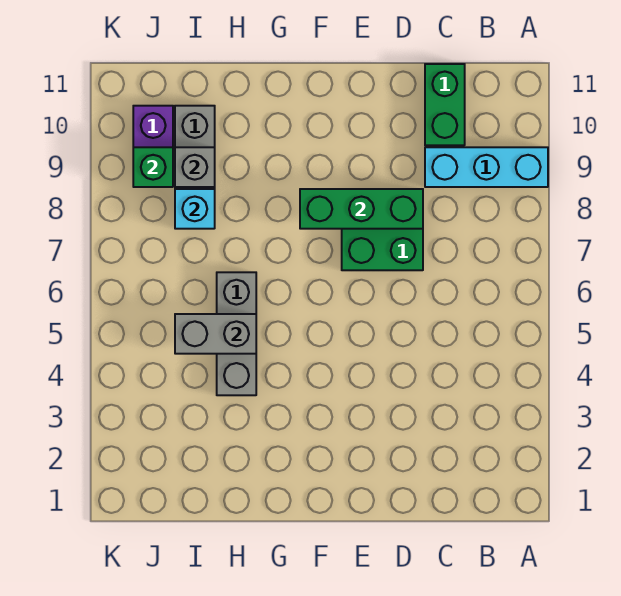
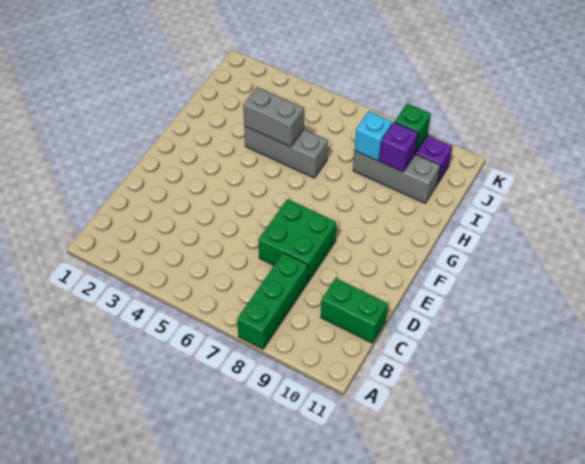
cyan brick A9:C9 level 1 -> none
green brick D8:F8 level 2 -> green brick A8:C8 level 1
grey brick H5:I5 level 2 -> grey brick H4:H5 level 2
grey brick I9 level 2 -> purple brick I9 level 2

